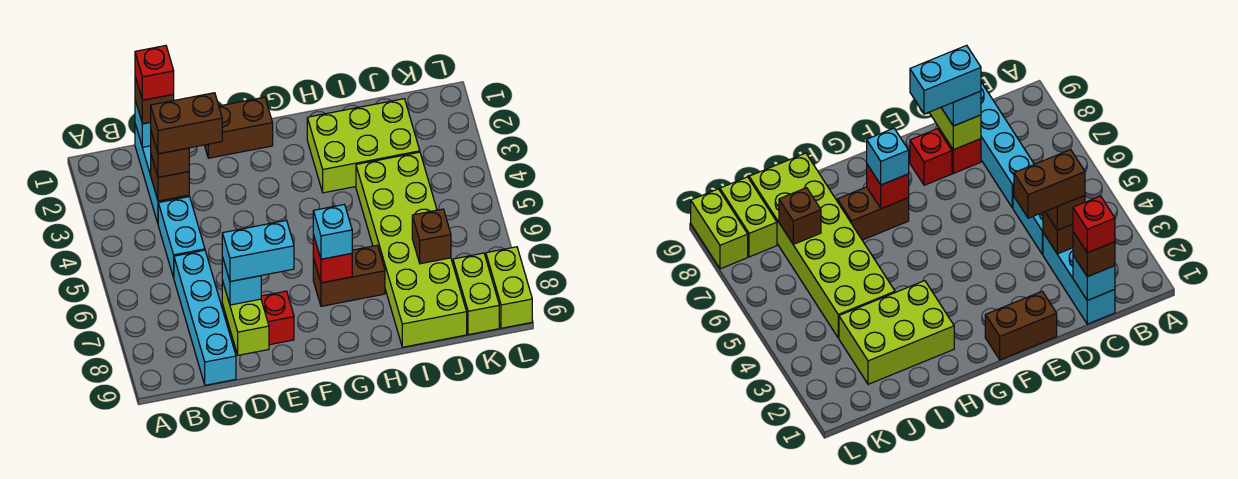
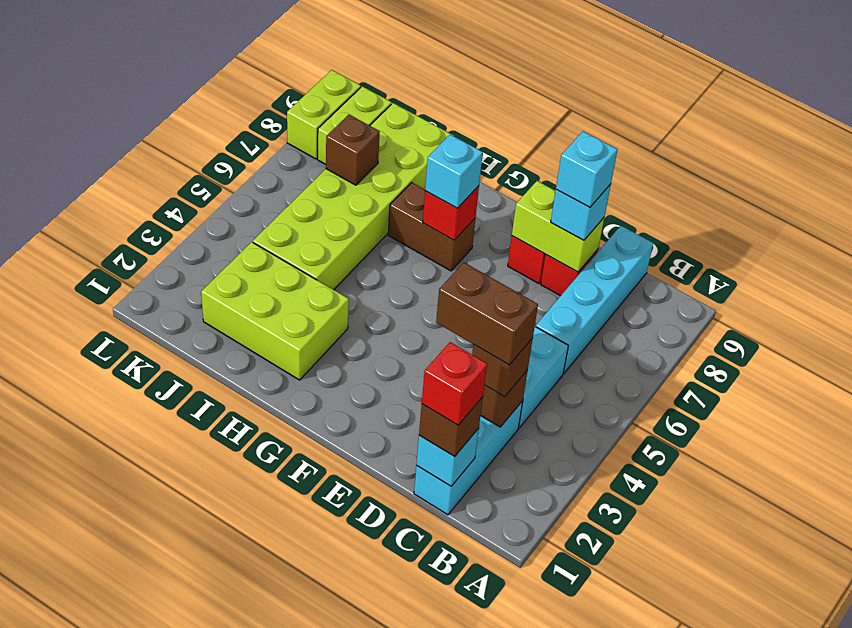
lime brick D8:D9 level 2 -> lime brick D8:E8 level 2
cyan brick D8:E8 level 4 -> cyan brick D8 level 4
brown brick E1:F1 level 1 -> none

